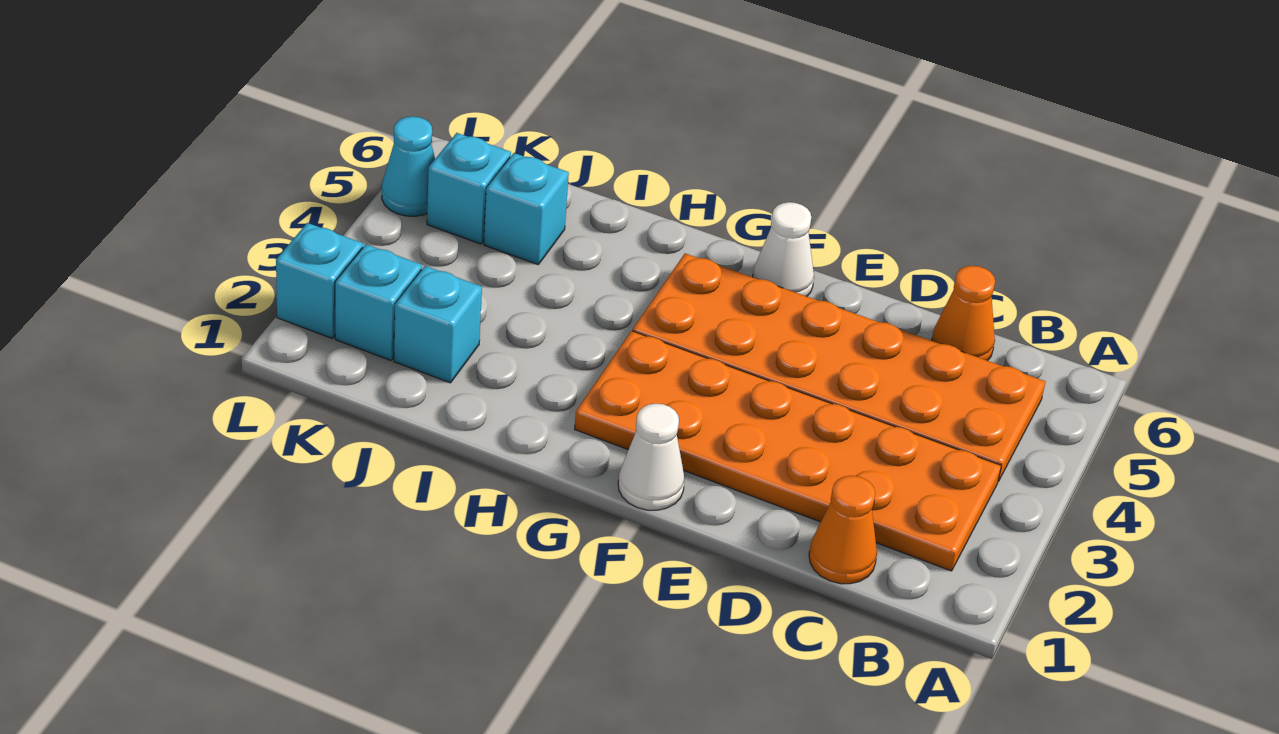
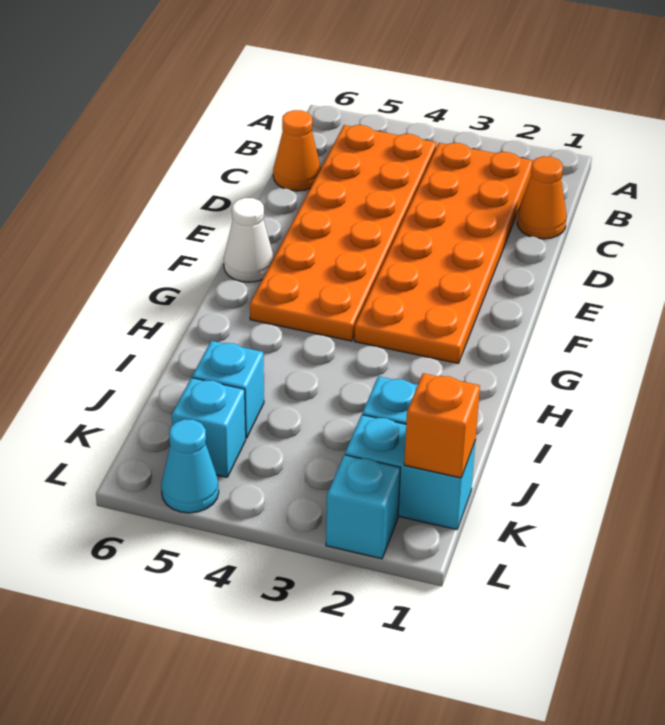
white cone F1 level 1 -> none
none -> orange brick K1 level 2
cyan brick K2 level 1 -> cyan brick K1:K2 level 1

